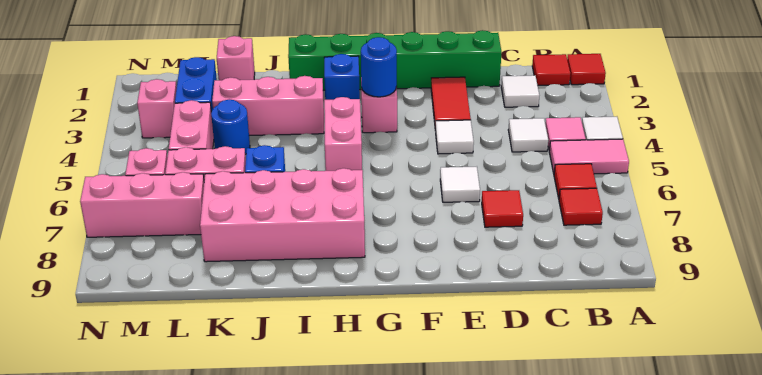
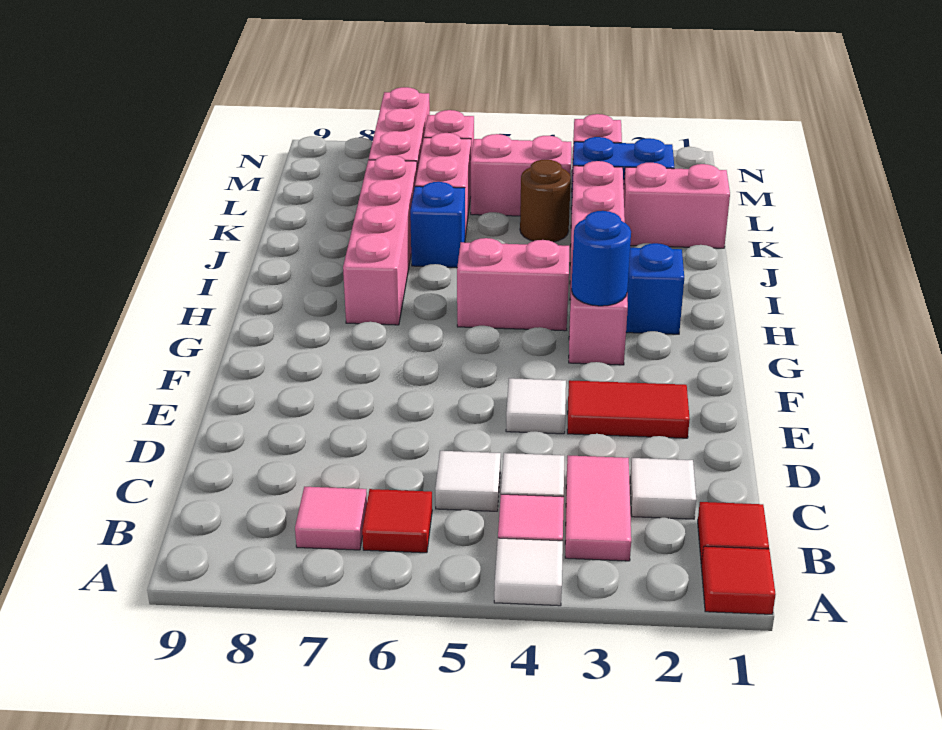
pink tile A5:B5 level 1 -> pink tile B3:C3 level 1
red tile B7 level 1 -> pink tile B7 level 1
green brick D1:I1 level 1 -> none
red tile D7 level 1 -> none
white tile E6 level 1 -> white tile C5 level 1
pink brick H7:K8 level 1 -> pink brick H7:K7 level 1
pink brick K1 level 1 -> pink brick K1:K2 level 1
blue round brick K4 level 1 -> brown round brick K4 level 1

